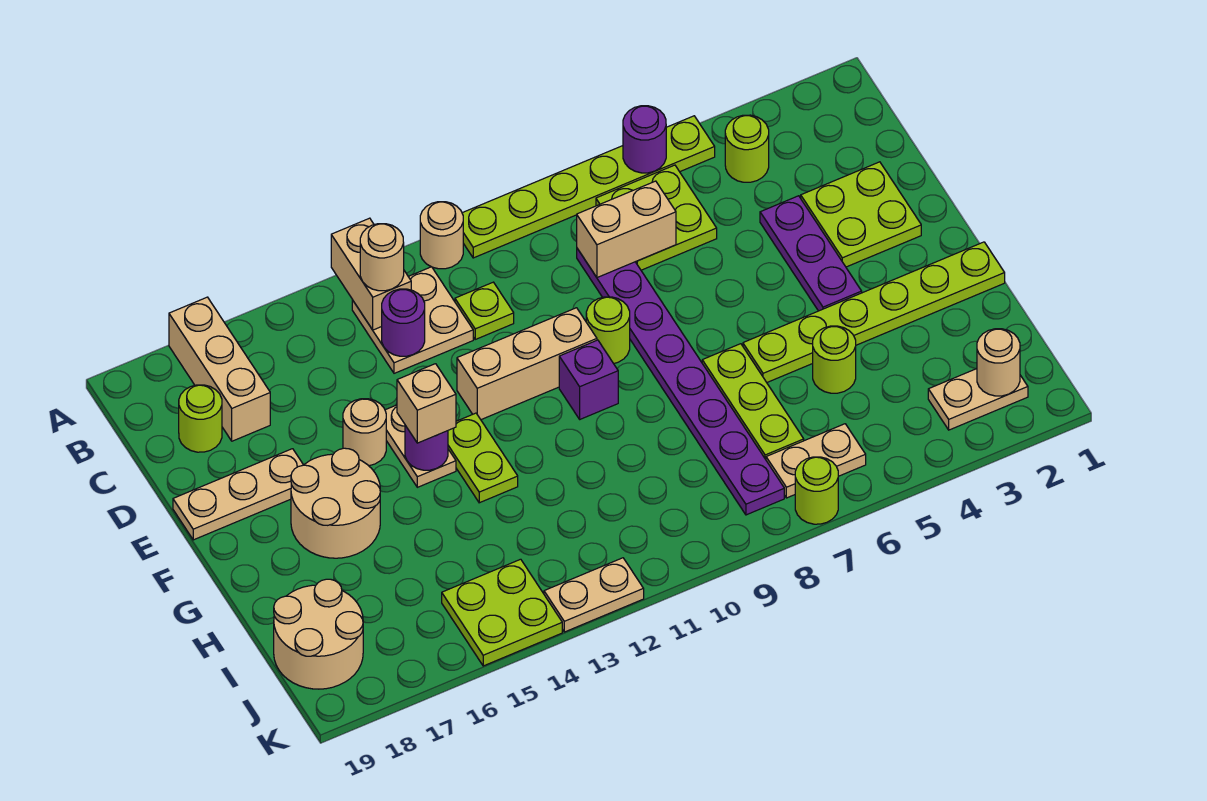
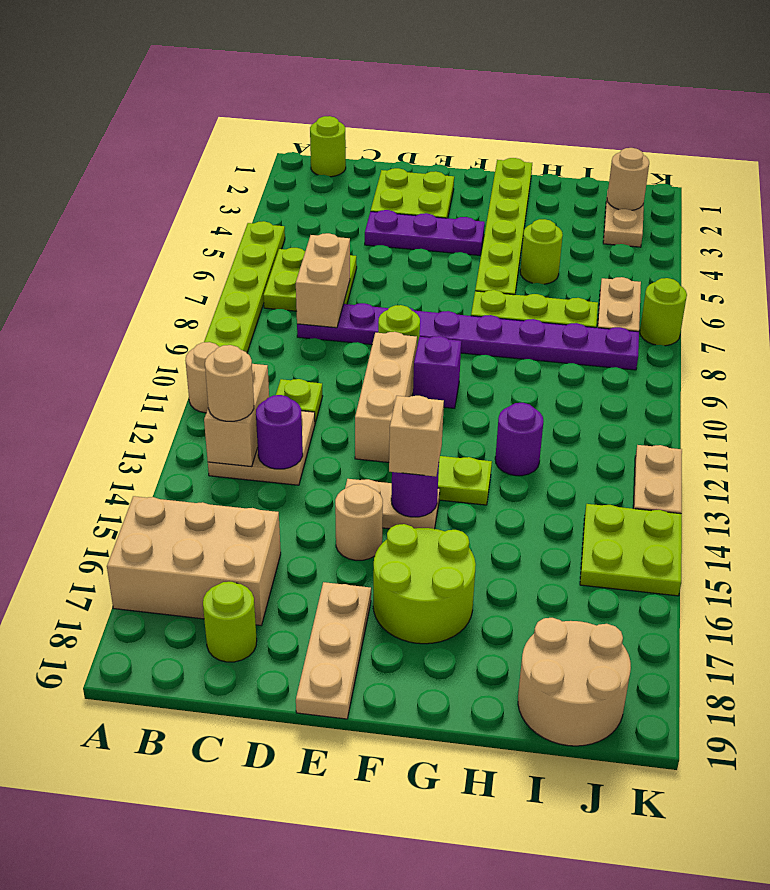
purple round brick A6 level 2 -> purple round brick H12 level 1
tan brick A13:B13 level 2 -> tan brick B12:B13 level 2
tan brick A17:C17 level 1 -> tan brick A16:C17 level 1
lime round brick B4 level 1 -> lime round brick B1 level 1
tan round brick F16:G17 level 1 -> lime round brick F16:G17 level 1

